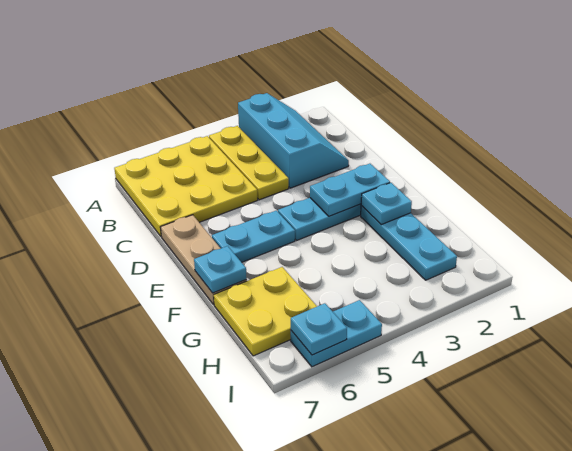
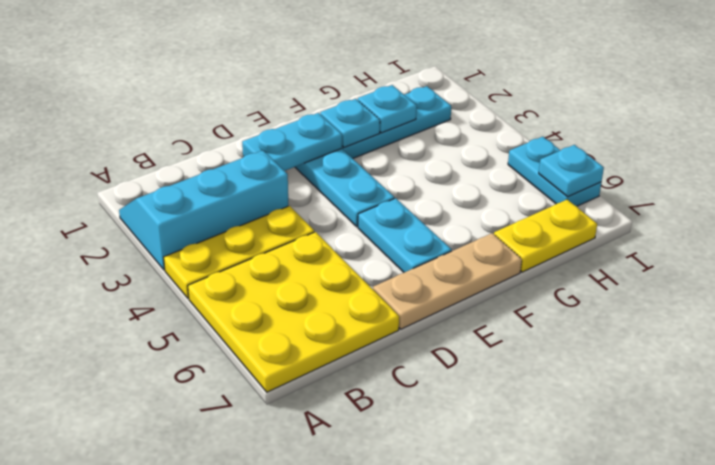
cyan plate E2:E3 level 2 -> cyan plate D2:E2 level 2
cyan plate F7 level 2 -> cyan plate G2 level 2
yellow plate G6:H7 level 1 -> yellow plate G7:H7 level 1

